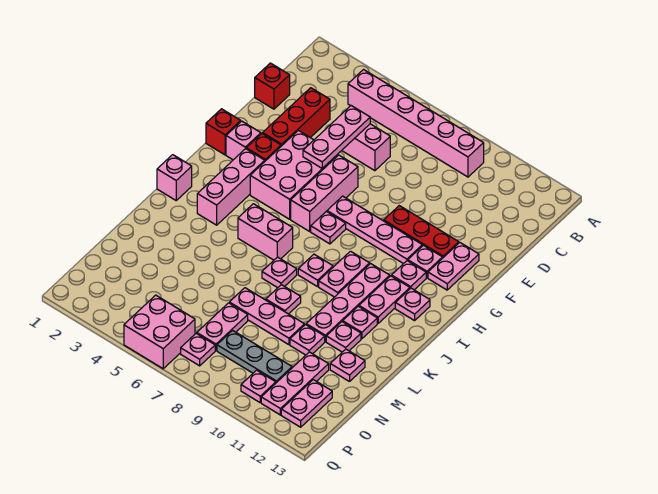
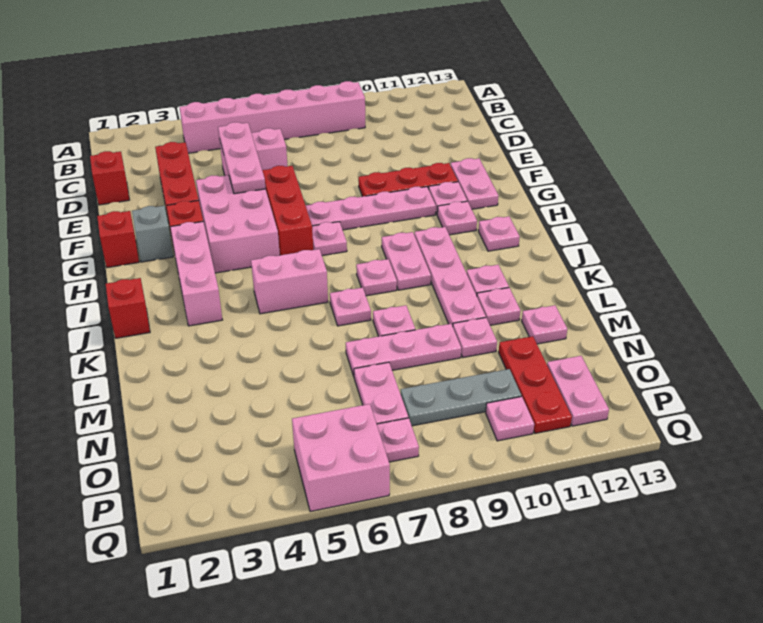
pink brick F6:H6 level 1 -> red brick F6:H6 level 1
pink brick G2 level 1 -> grey brick G2 level 1
pink plate I11:J11 level 1 -> none
pink brick J1 level 1 -> red brick J1 level 1
pink plate N11:P11 level 1 -> red plate N11:P11 level 1

